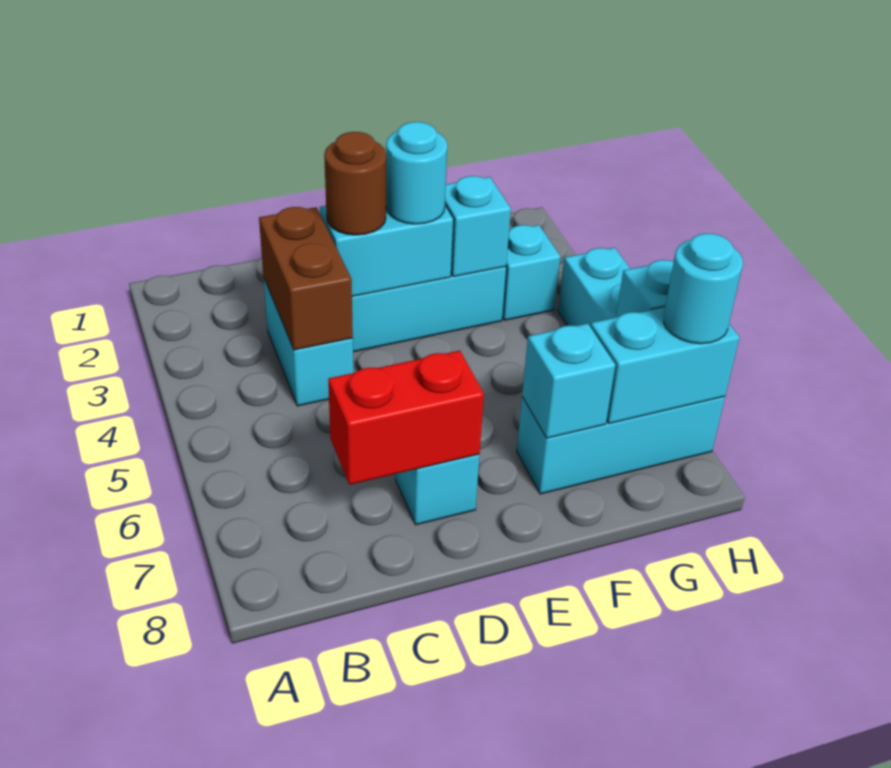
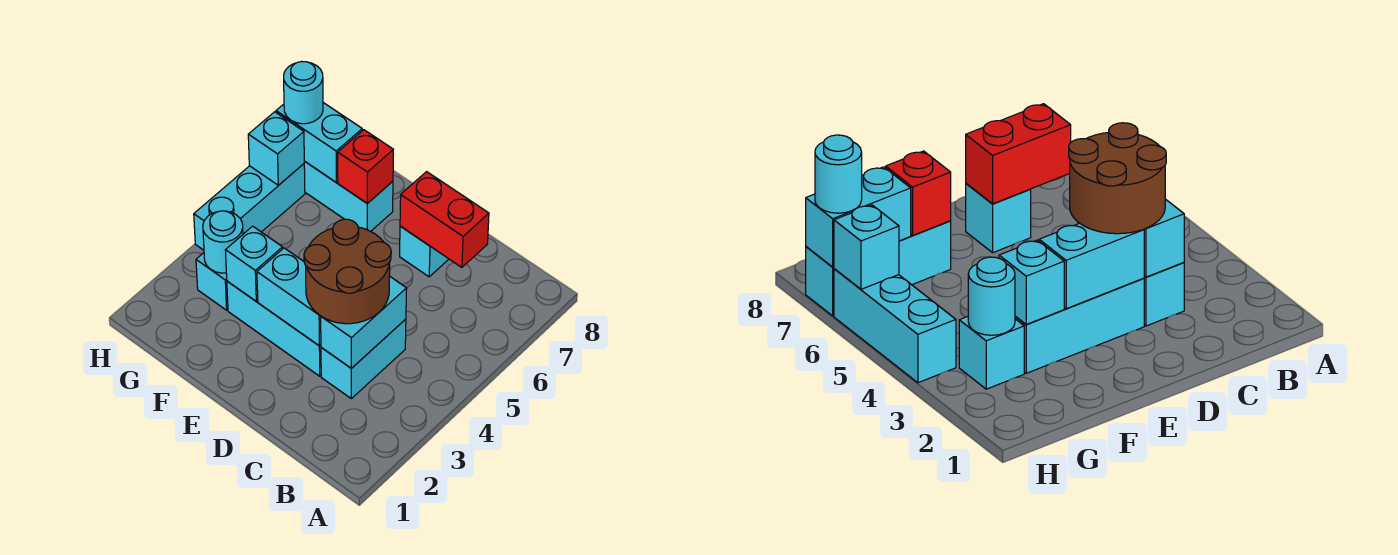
brown brick C3:C4 level 2 -> cyan brick C3:C4 level 2
brown round brick D3 level 3 -> brown round brick C3:D4 level 3
cyan round brick E3 level 3 -> cyan round brick G3 level 2
cyan brick F7 level 2 -> red brick F7 level 2

